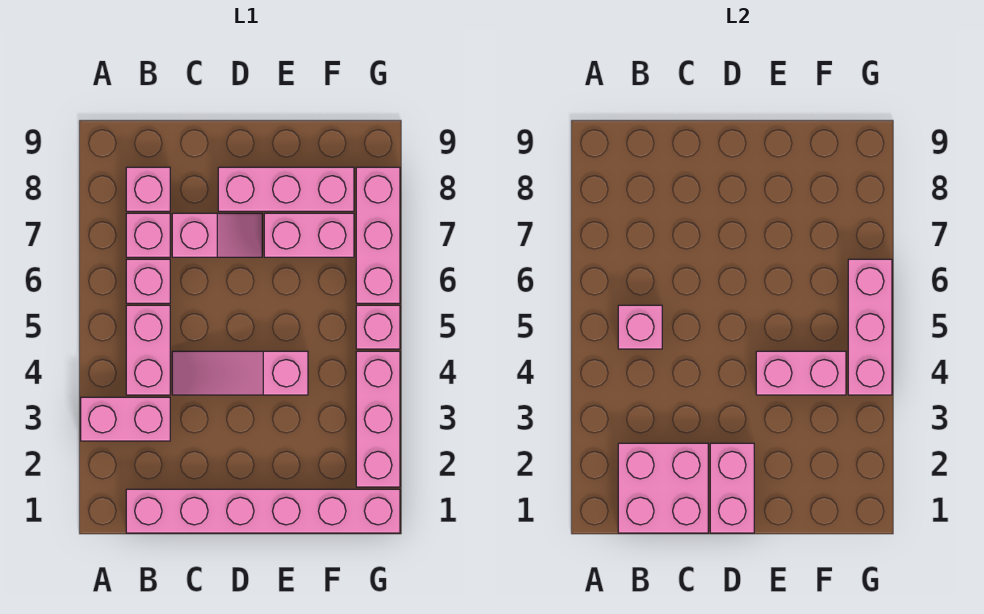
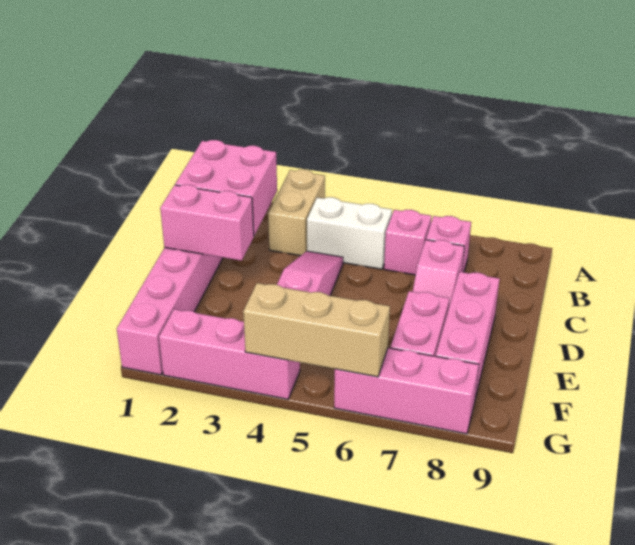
pink brick A3:B3 level 1 -> tan brick A3:B3 level 1
pink brick B4:B5 level 1 -> white brick B4:B5 level 1
pink brick B5 level 2 -> none
pink brick B8 level 1 -> none
pink brick E4:F4 level 2 -> none
pink brick G4:G6 level 2 -> tan brick G4:G6 level 2
pink brick G5 level 1 -> none

